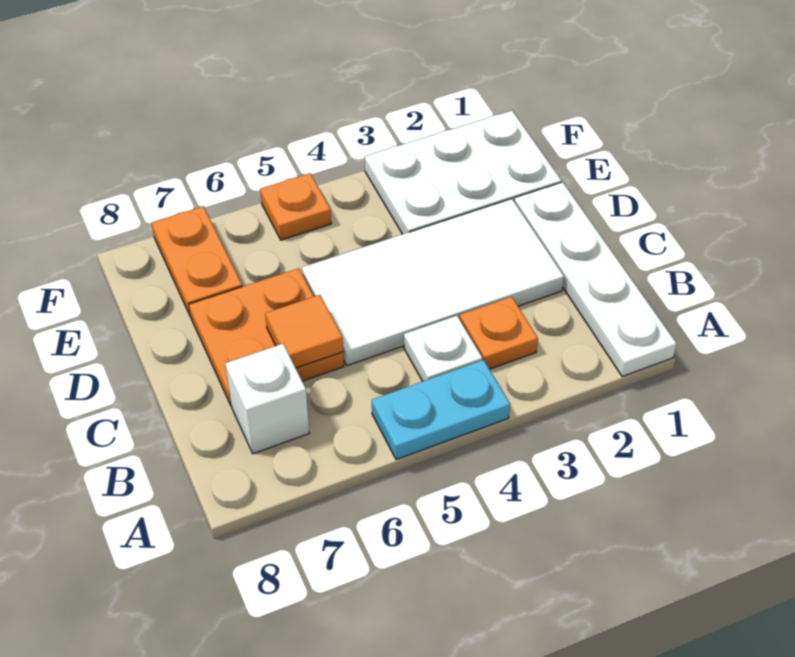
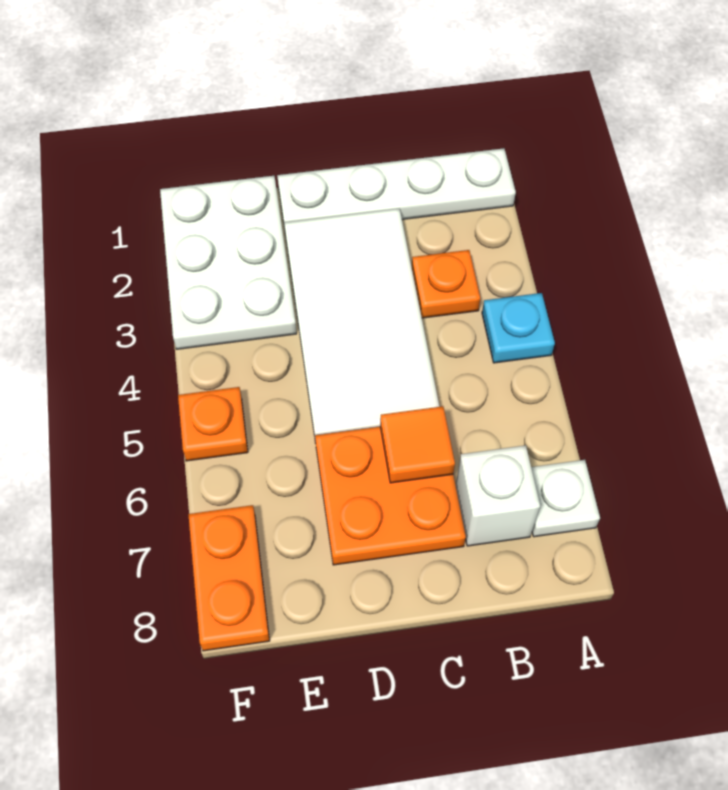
cyan plate A4:A5 level 1 -> cyan plate A4 level 1
white plate B4 level 1 -> white plate A7 level 1
orange plate E7:F7 level 1 -> orange plate F7:F8 level 1

